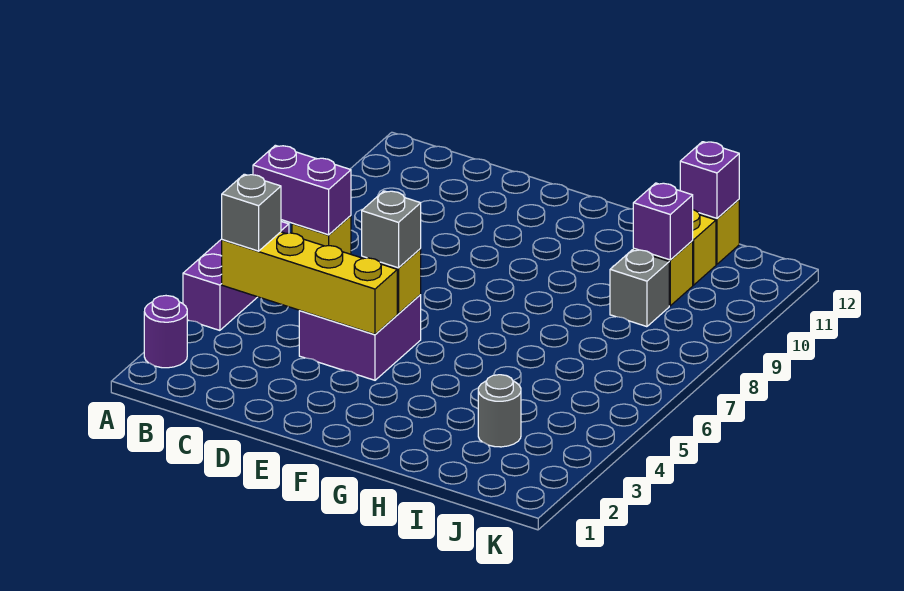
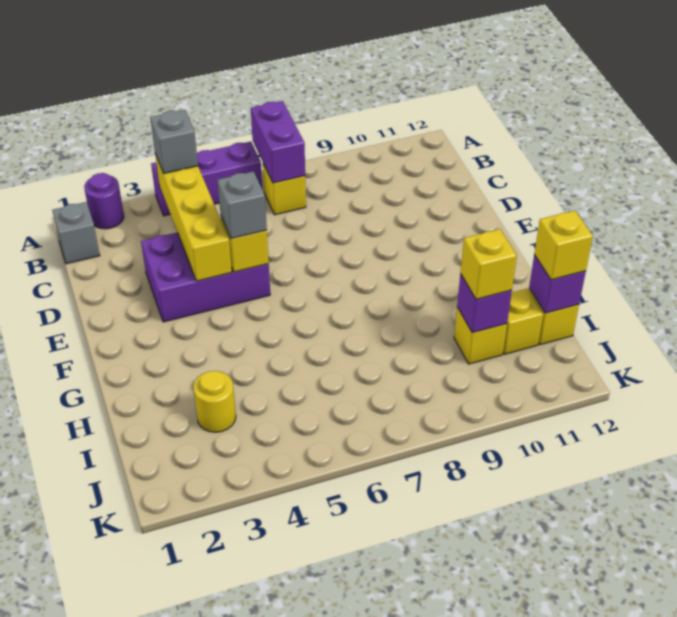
purple brick D4:E5 level 1 -> purple brick D3:E5 level 1
grey round brick I3 level 1 -> yellow round brick I3 level 1
grey brick I9 level 1 -> grey brick B1 level 1
none -> yellow brick I10 level 3
none -> yellow brick I12 level 3

